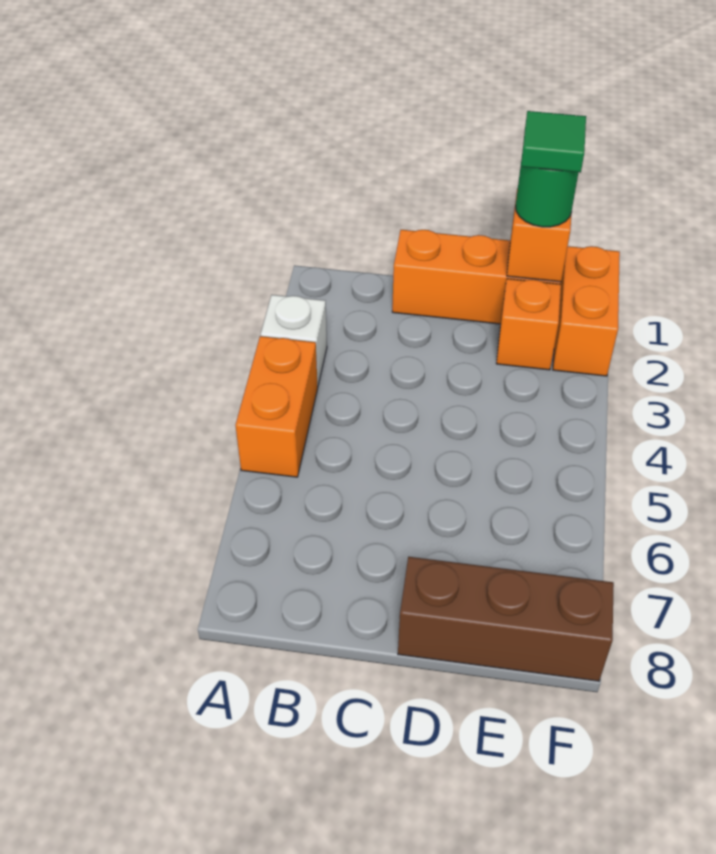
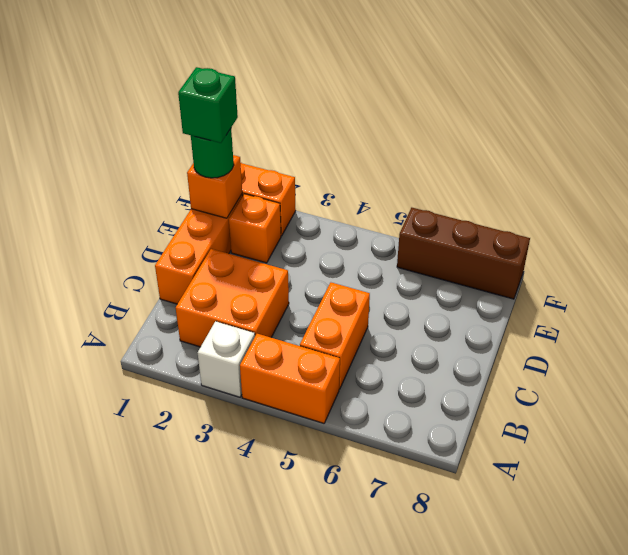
none -> orange brick B2:C3 level 1
none -> orange brick B5:C5 level 1
brown brick D8:F8 level 1 -> brown brick F6:F8 level 1
green tile E1 level 4 -> green brick E1 level 4

